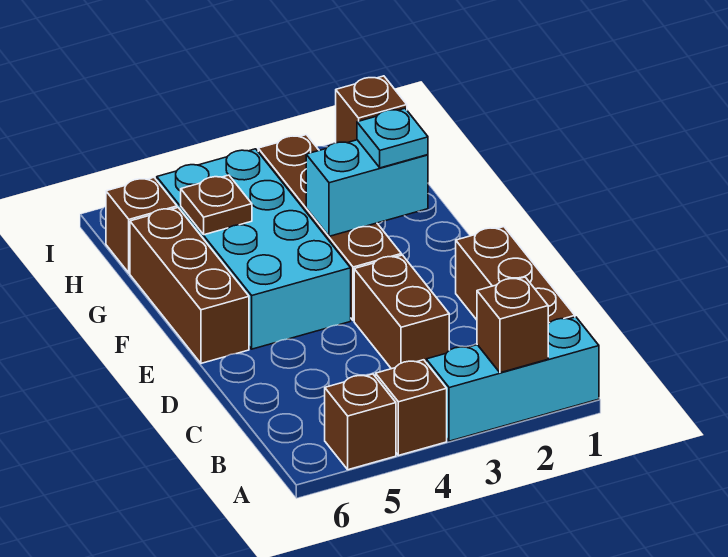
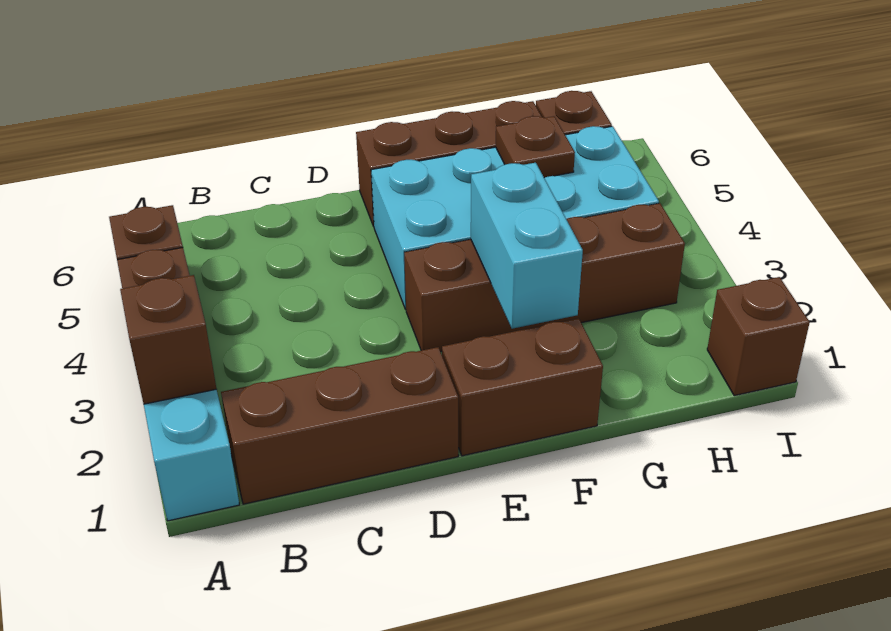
brown brick C3:D3 level 1 -> brown brick E1:F1 level 1
cyan plate F2 level 3 -> none

